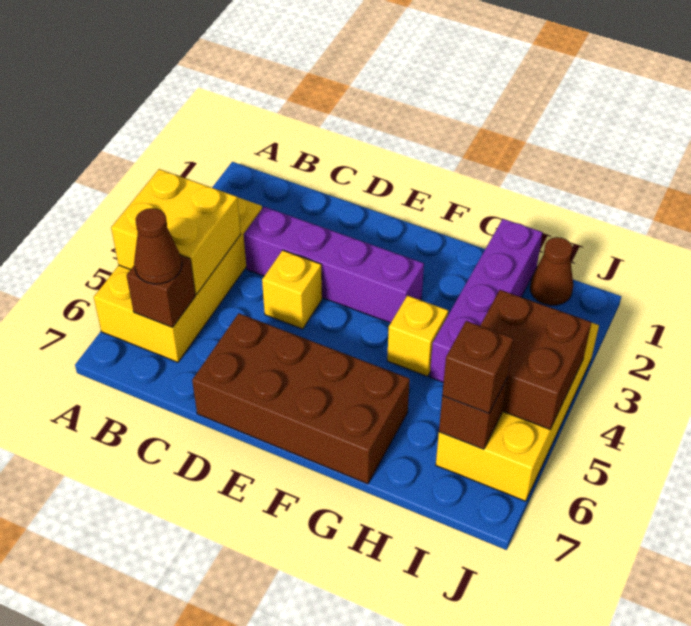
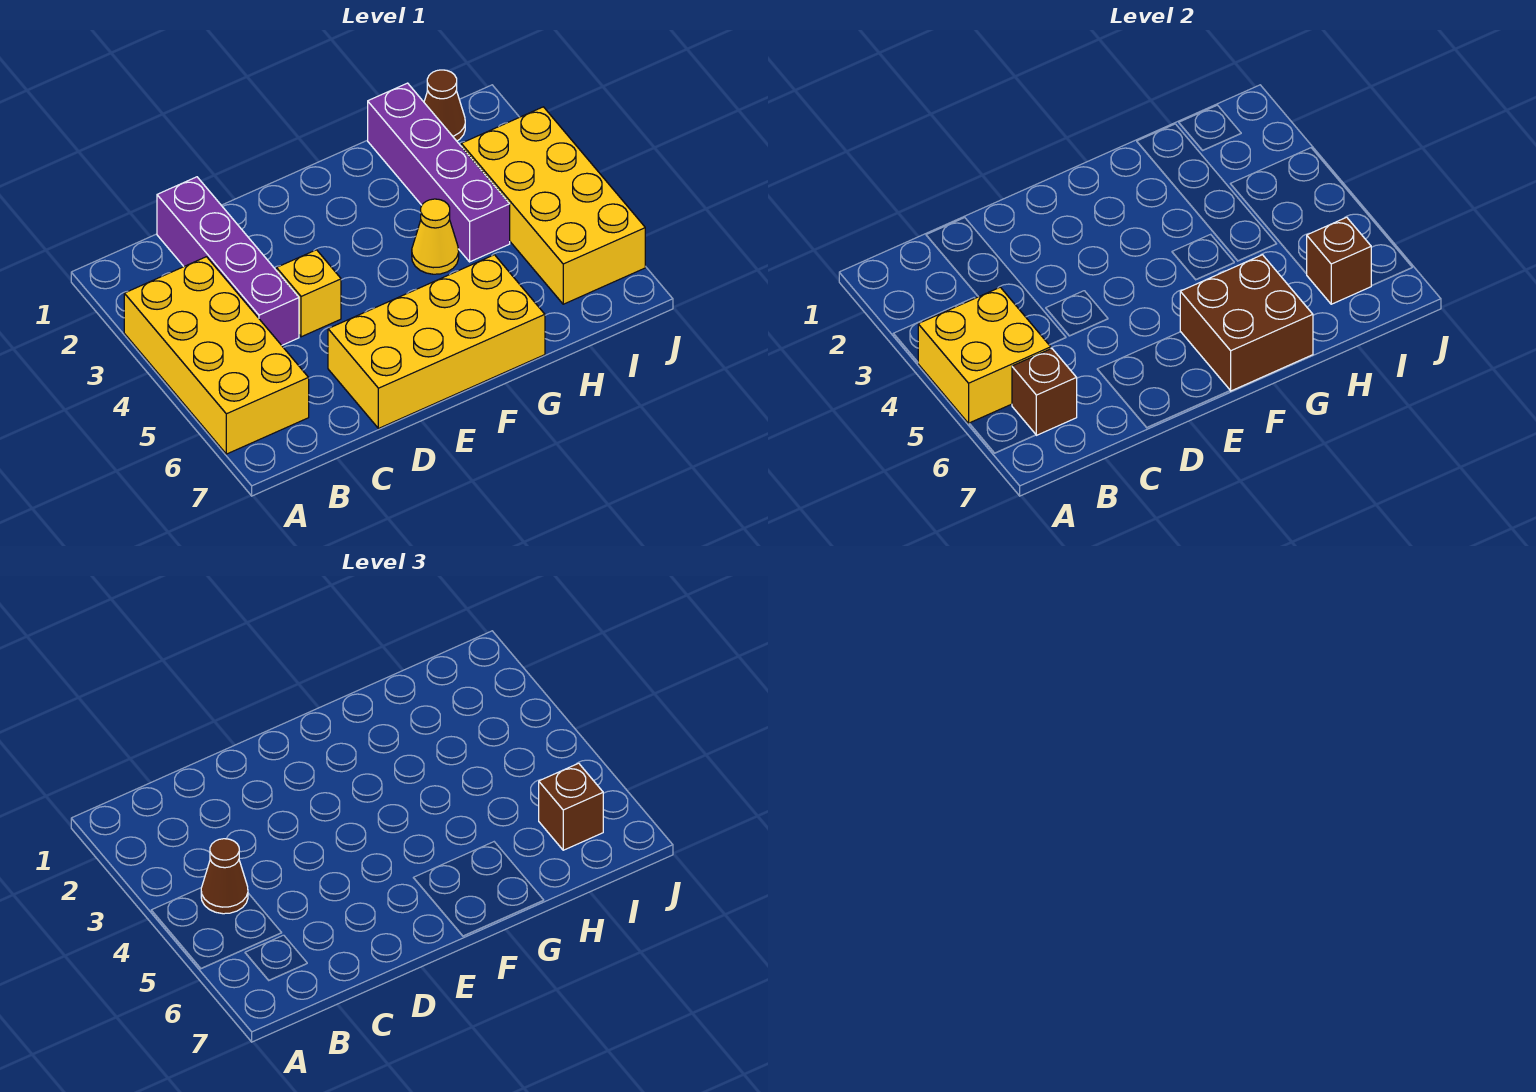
brown cone B6 level 3 -> brown cone B4 level 3
purple brick C3:F3 level 1 -> purple brick C1:C4 level 1
brown brick D6:G7 level 1 -> yellow brick D6:G7 level 1
yellow brick G4 level 1 -> yellow cone G4 level 1
brown brick I4:J5 level 2 -> brown brick F6:G7 level 2

